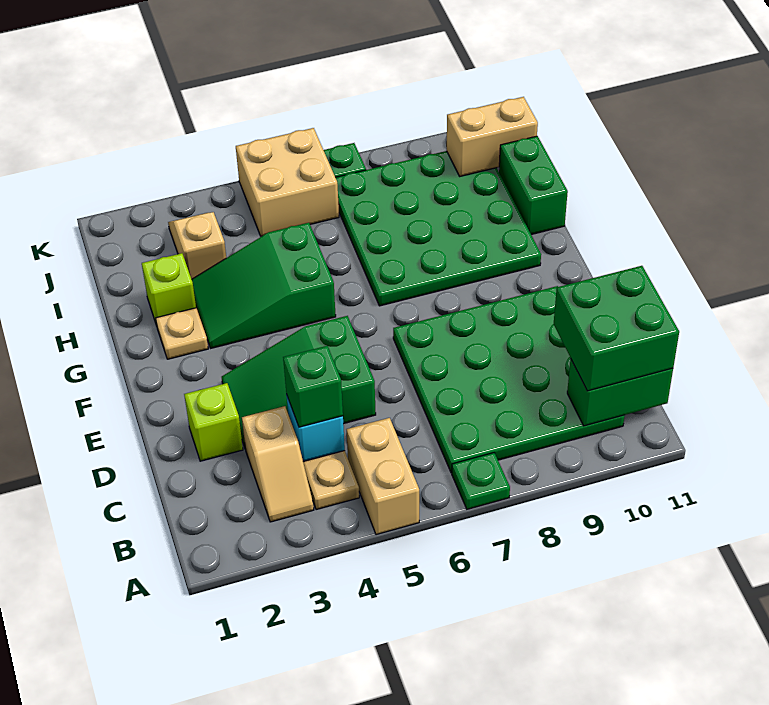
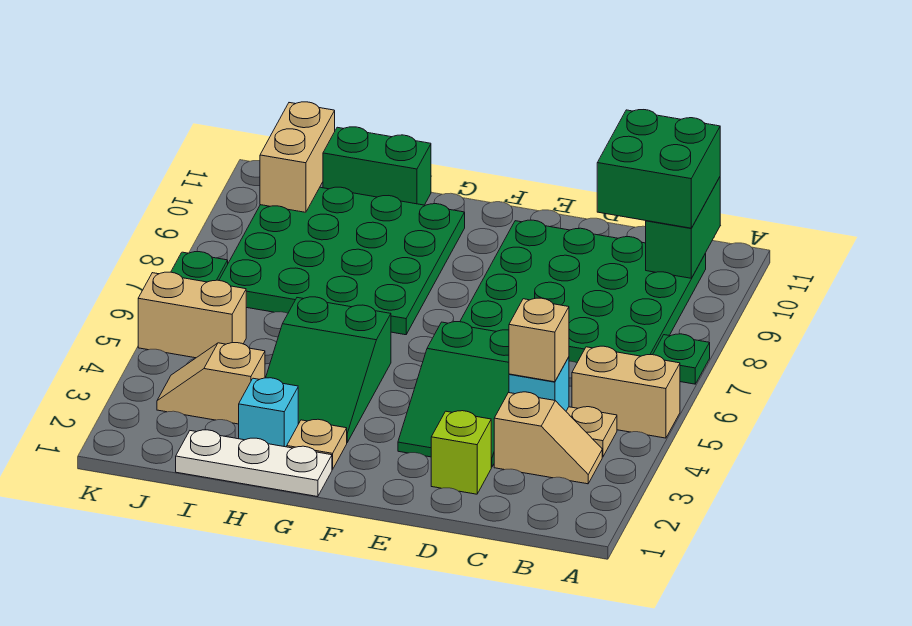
green brick C4 level 3 -> tan brick C4 level 3
none -> white plate G1:I1 level 1
lime brick H2 level 1 -> cyan brick H2 level 1
tan brick J5:K6 level 1 -> tan brick J5:K5 level 1

